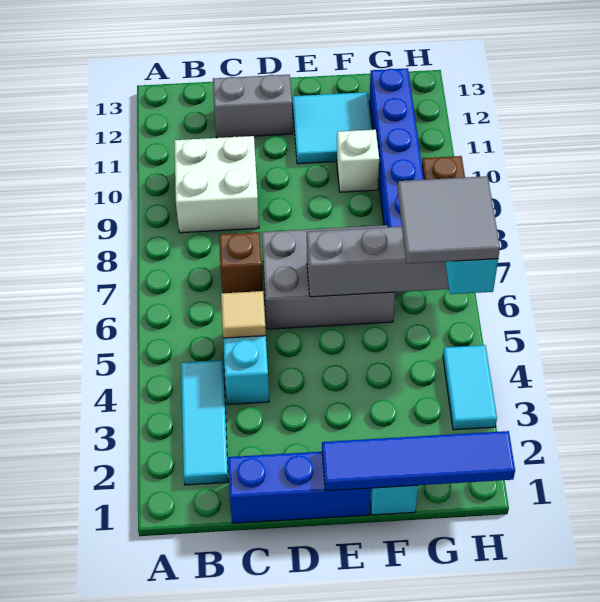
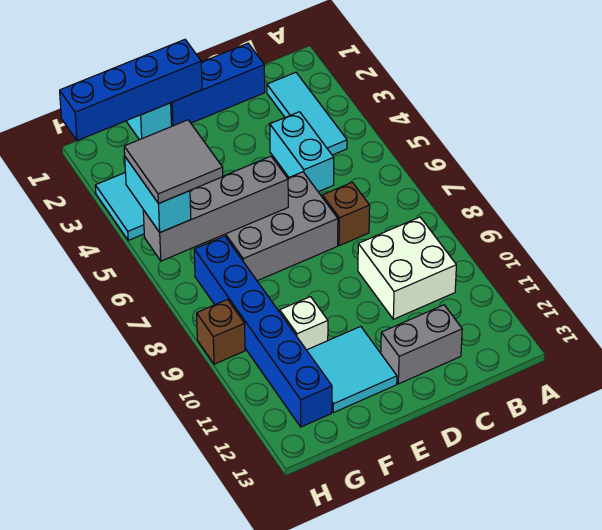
tan tile C5 level 2 -> none
blue tile E1:H1 level 2 -> blue brick E1:H1 level 2

